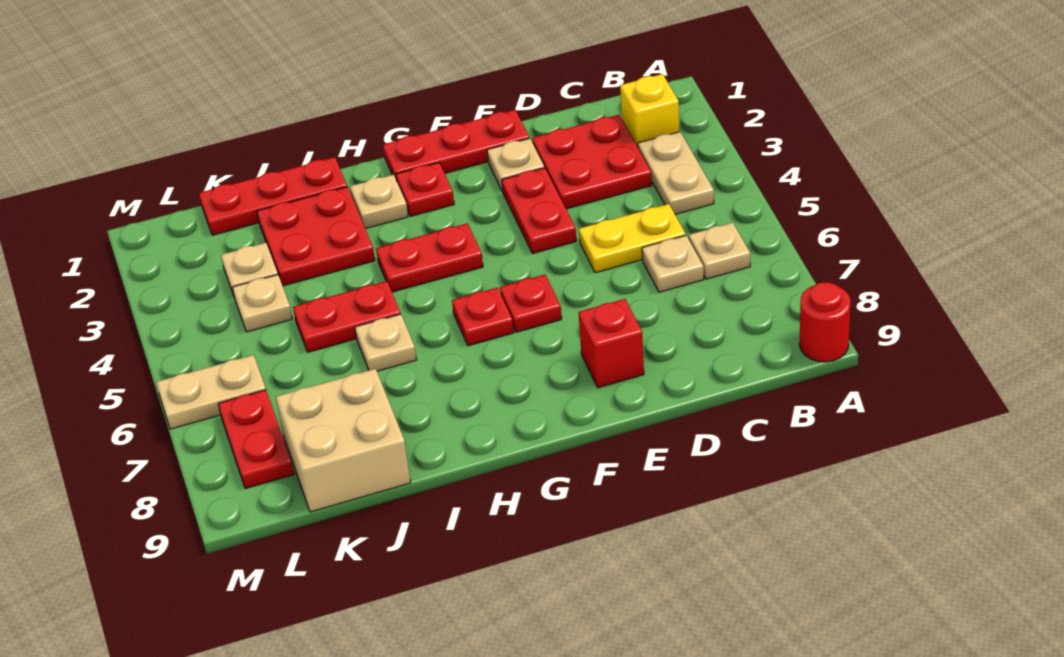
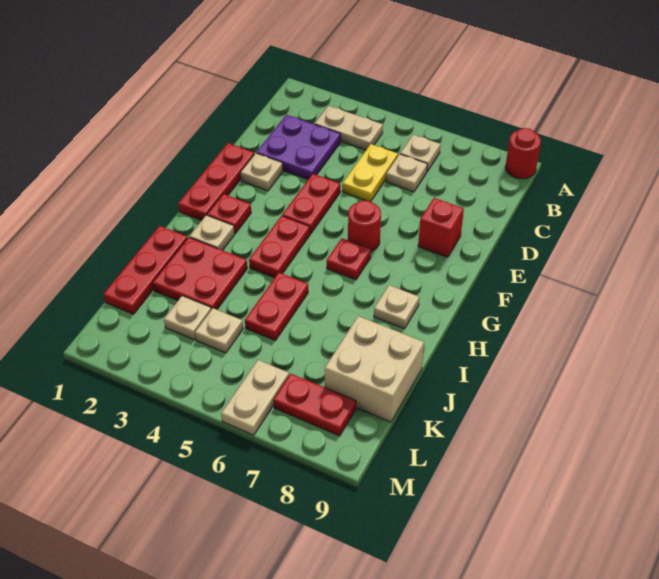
yellow brick B2 level 1 -> none
red plate C2:D3 level 1 -> purple plate C2:D3 level 1
red plate E3:E4 level 1 -> red plate E4:F4 level 1
red plate F6 level 1 -> red round brick F6 level 1
tan plate I6 level 1 -> tan plate H8 level 1

